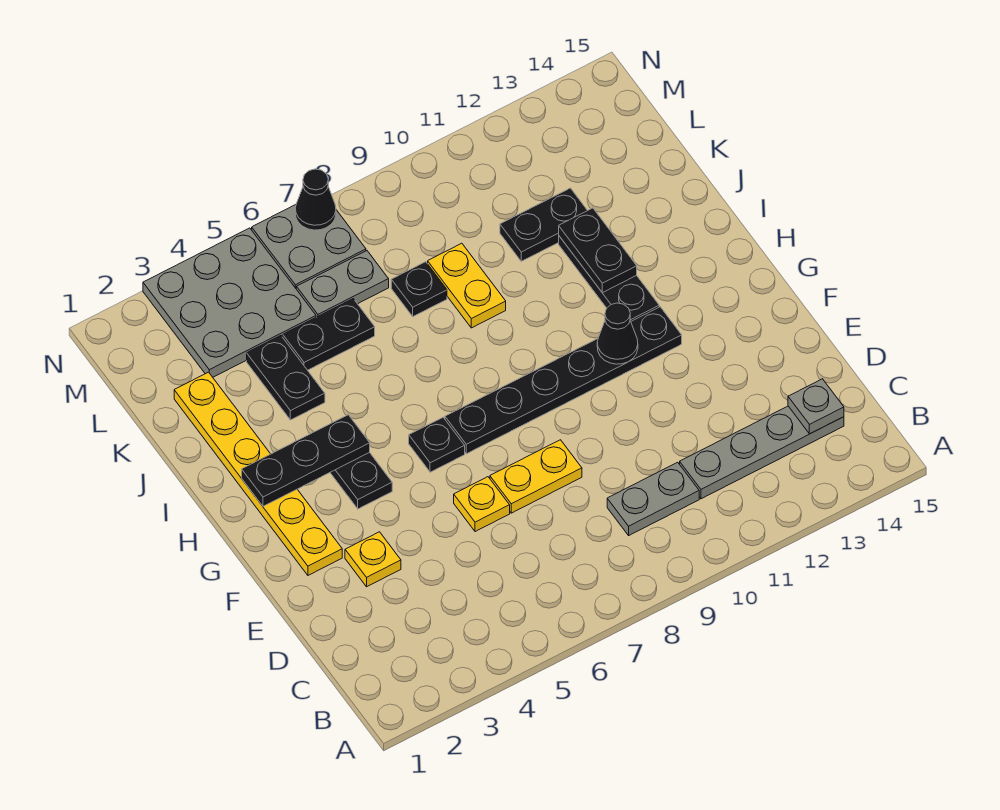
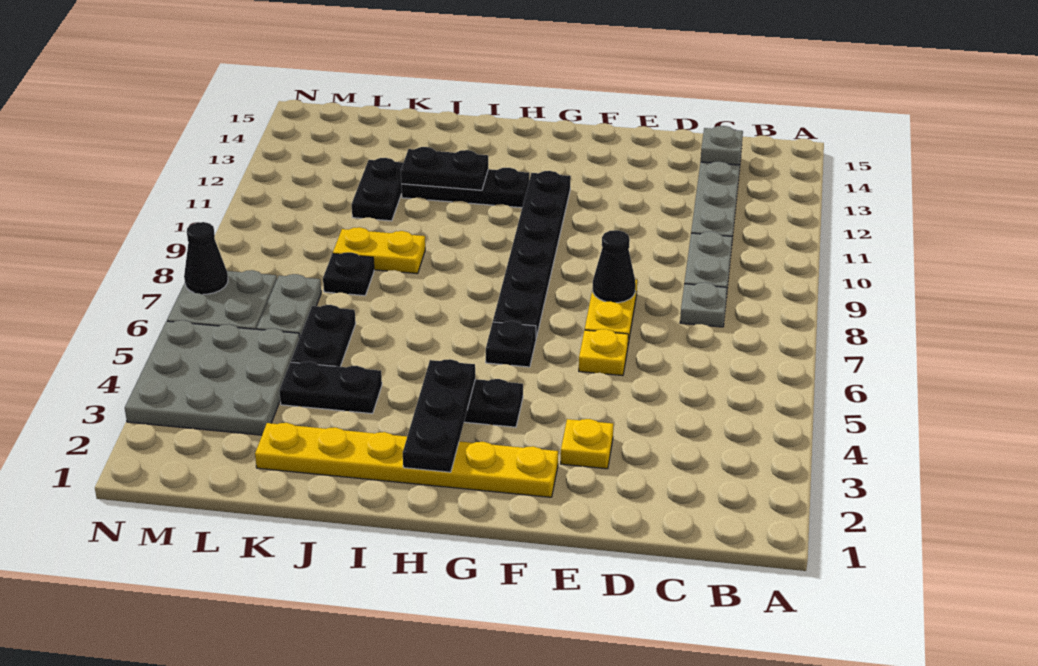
none -> grey plate C8 level 1
black cone G11 level 2 -> black cone E8 level 2

